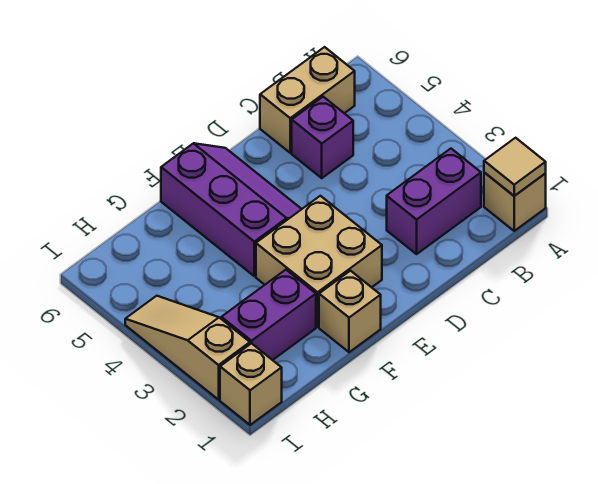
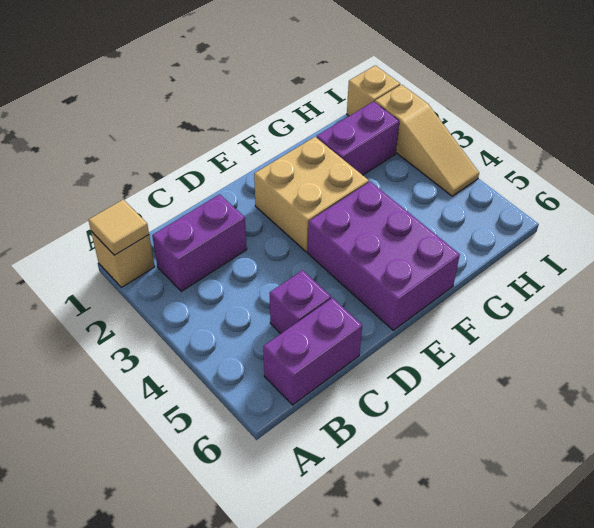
tan brick B6:C6 level 1 -> purple brick B6:C6 level 1
purple slope E4:F6 level 1 top F -> purple brick E4:F6 level 1
tan brick F1 level 1 -> none

